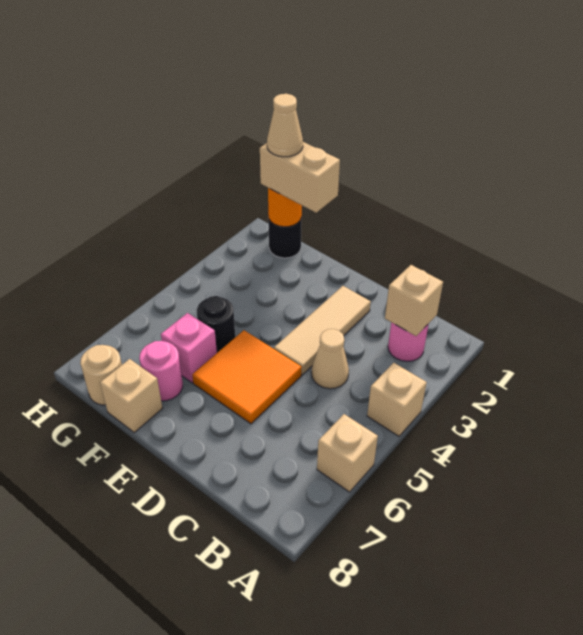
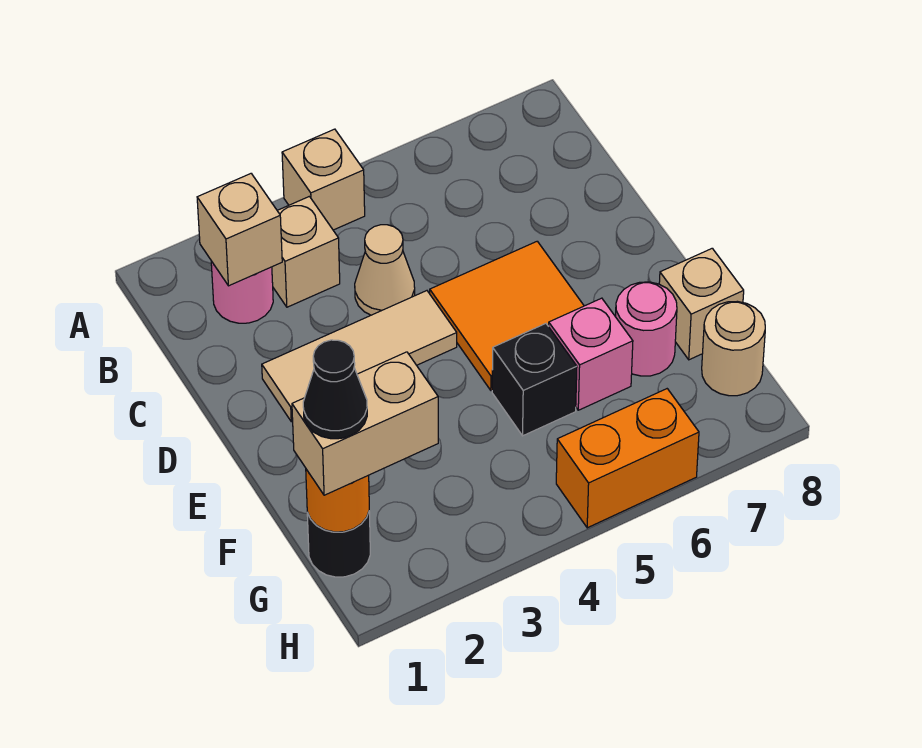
tan brick A6 level 1 -> tan brick B3 level 1
tan brick F1:G1 level 3 -> tan brick G1:G2 level 3
black round brick F5 level 1 -> black brick F5 level 1
tan cone G1 level 4 -> black cone G1 level 4
none -> orange brick H5:H6 level 1

